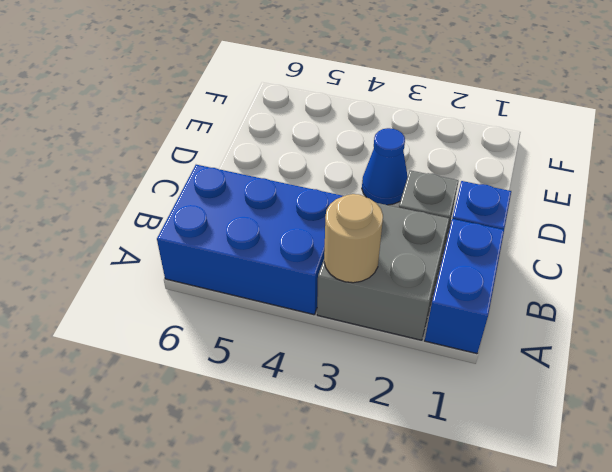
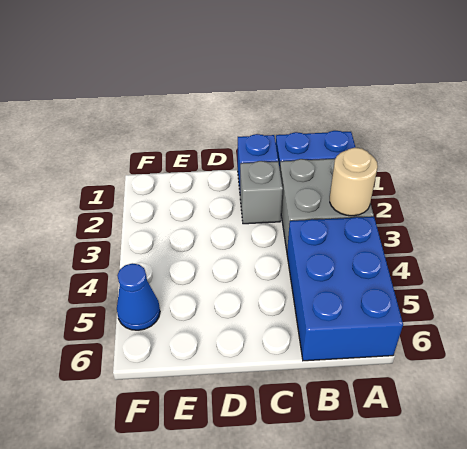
blue cone D3 level 1 -> blue cone F5 level 1

